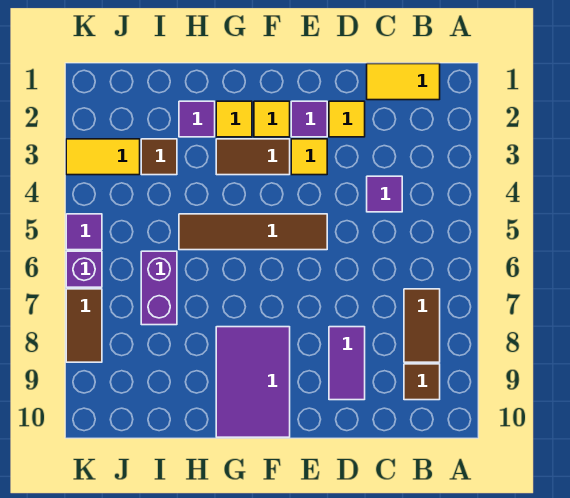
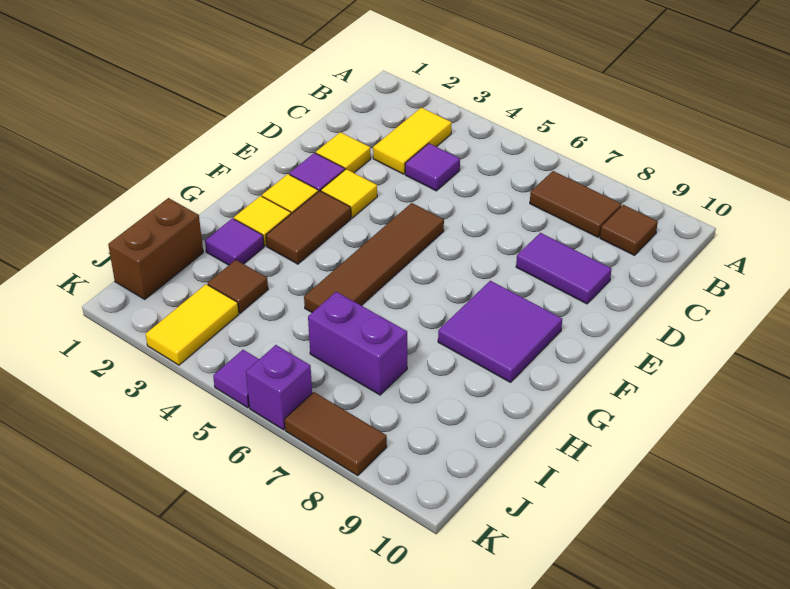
yellow tile B1:C1 level 1 -> yellow tile B3:C3 level 1
purple tile F8:G10 level 1 -> purple tile F8:G9 level 1
none -> brown brick I1:J1 level 1

